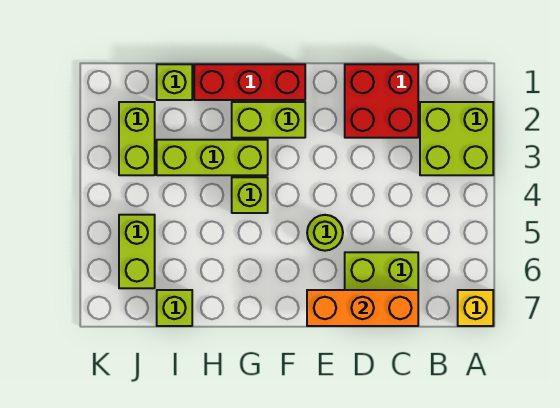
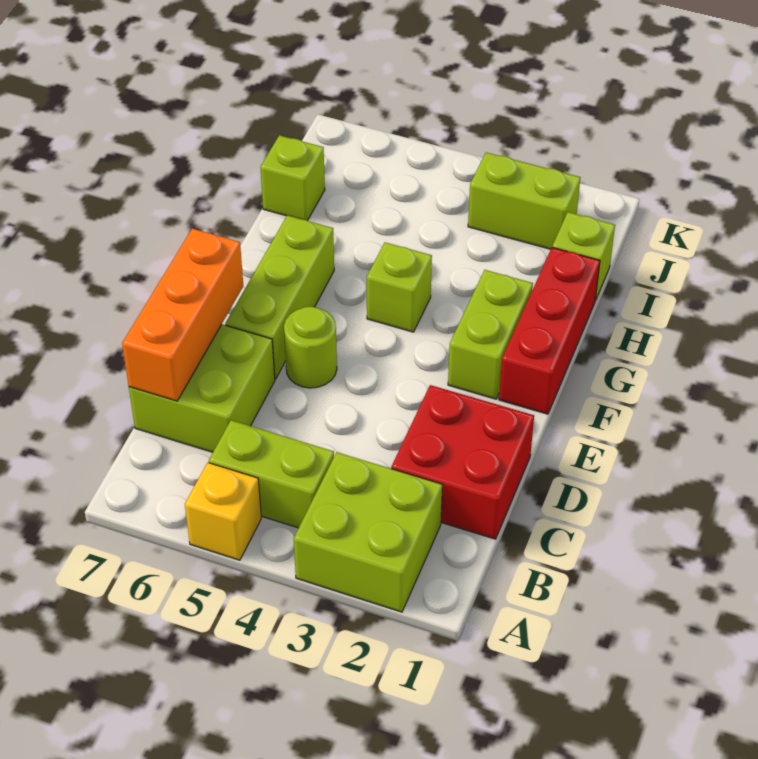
yellow brick A7 level 1 -> yellow brick A5 level 1
lime brick G3:I3 level 1 -> lime brick E6:G6 level 1
lime brick J5:J6 level 1 -> lime brick B4:B5 level 1

